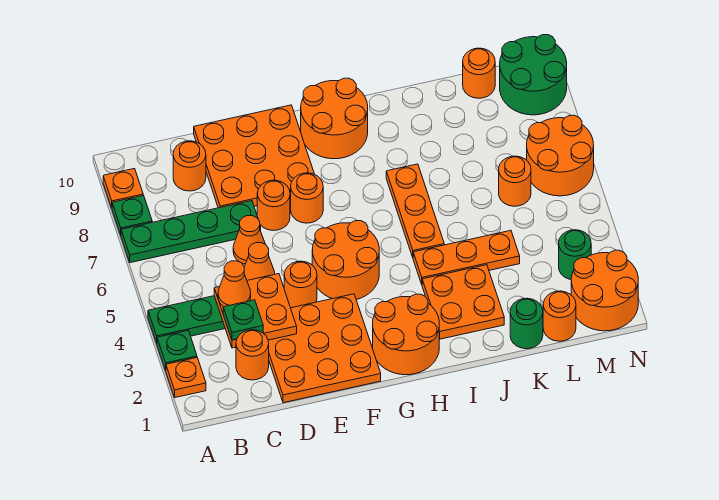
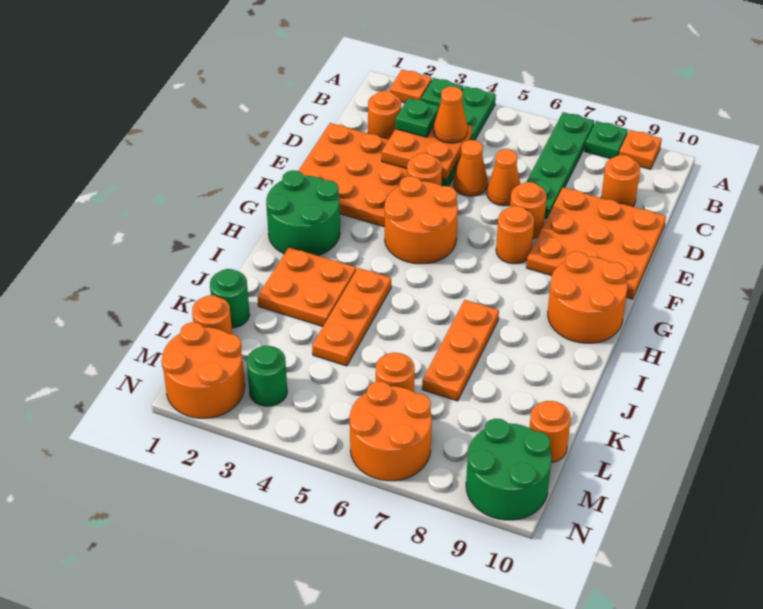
orange round brick G1:H2 level 1 -> green round brick G1:H2 level 1
orange plate I5:I7 level 1 -> orange plate I7:K7 level 1

